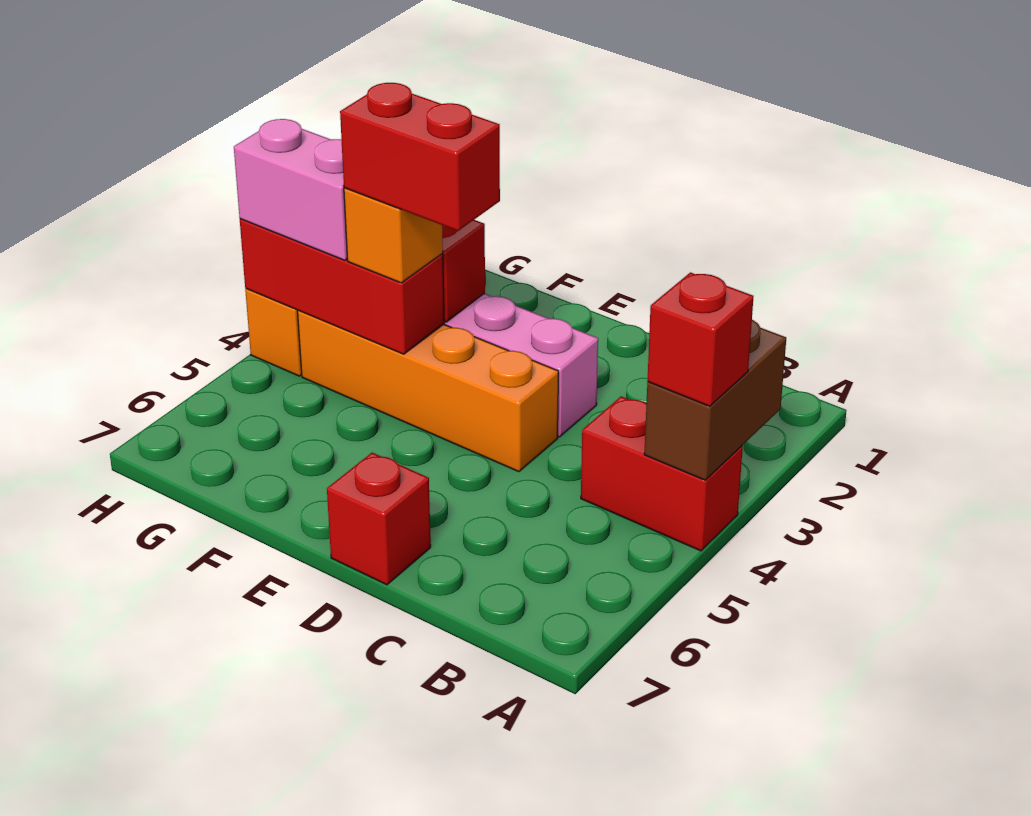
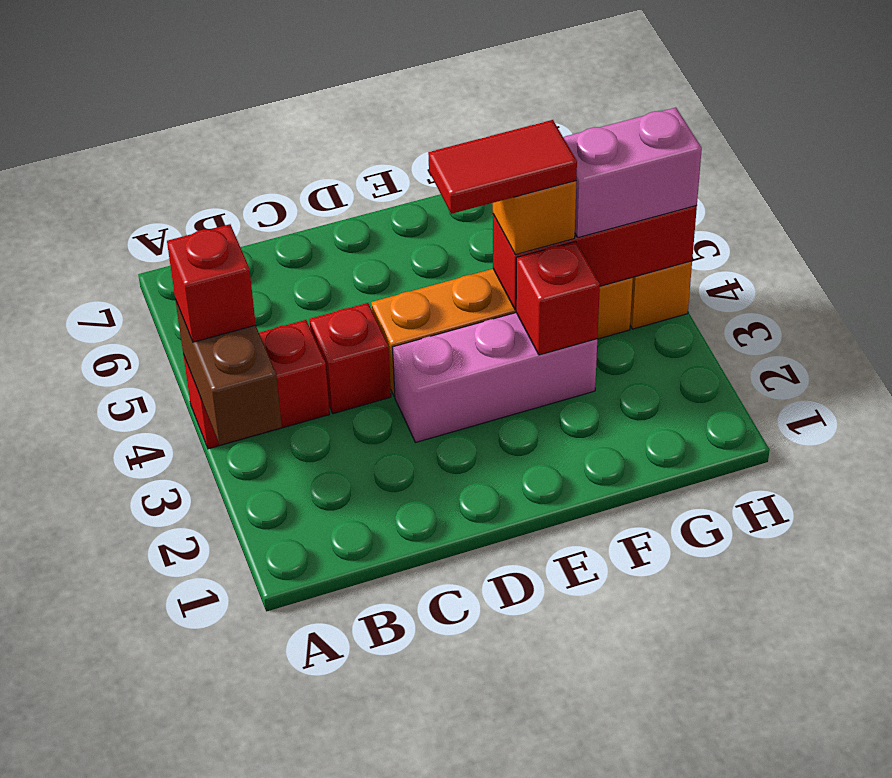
red brick D7 level 1 -> red brick C4 level 1
red brick E4:F4 level 4 -> red tile E4:F4 level 4

